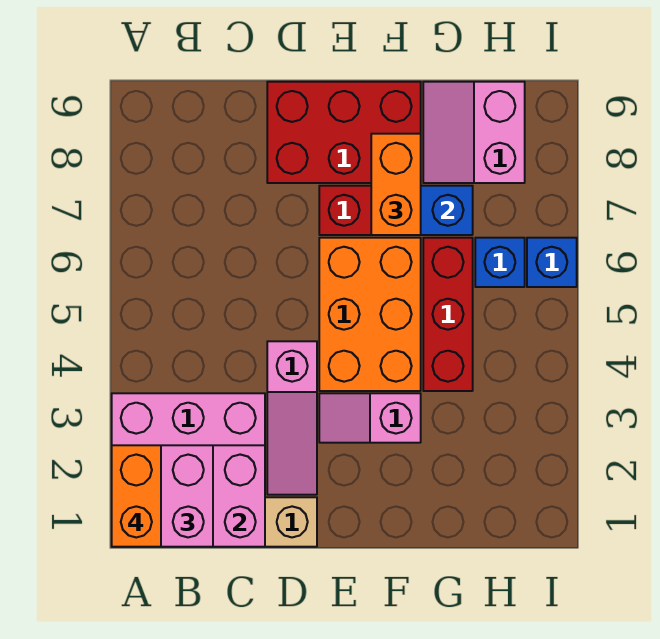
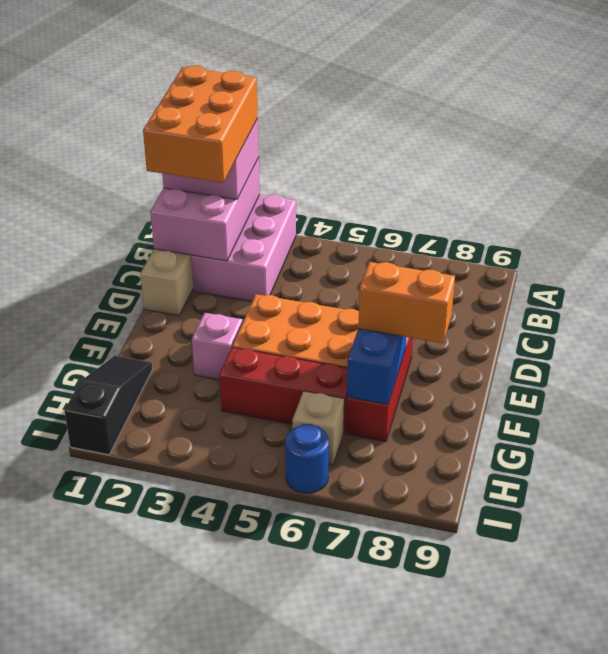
orange brick A1:A2 level 4 -> orange brick A1:C2 level 4
pink slope D2:D4 level 1 top 4 -> none
red brick D8:F9 level 1 -> none
none -> black slope G1:I1 level 1 top I
pink slope G8:H9 level 1 top H -> none
blue brick H6 level 1 -> tan brick H6 level 1
blue brick I6 level 1 -> blue round brick I6 level 1

